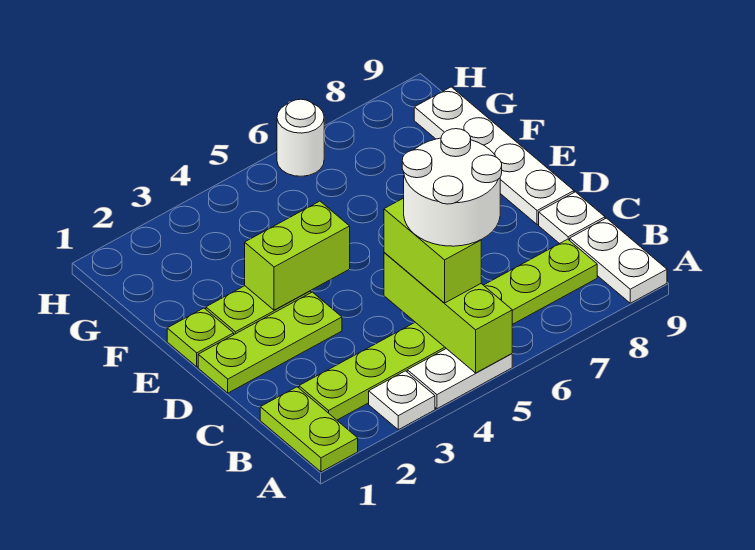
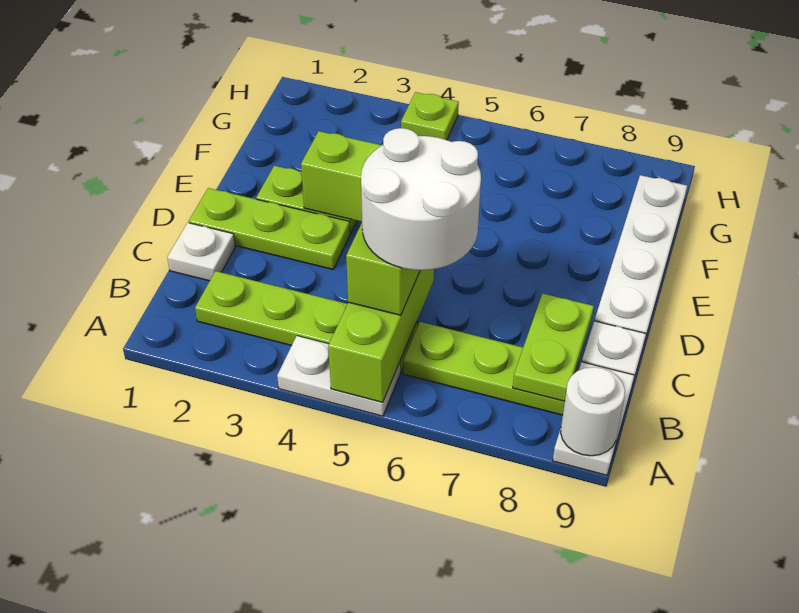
lime plate A1:B1 level 1 -> lime plate B8:C8 level 2
white plate A3 level 1 -> white plate C1 level 1
lime plate E1 level 1 -> lime plate H4 level 1
white round brick H6 level 1 -> white round brick A9 level 2

